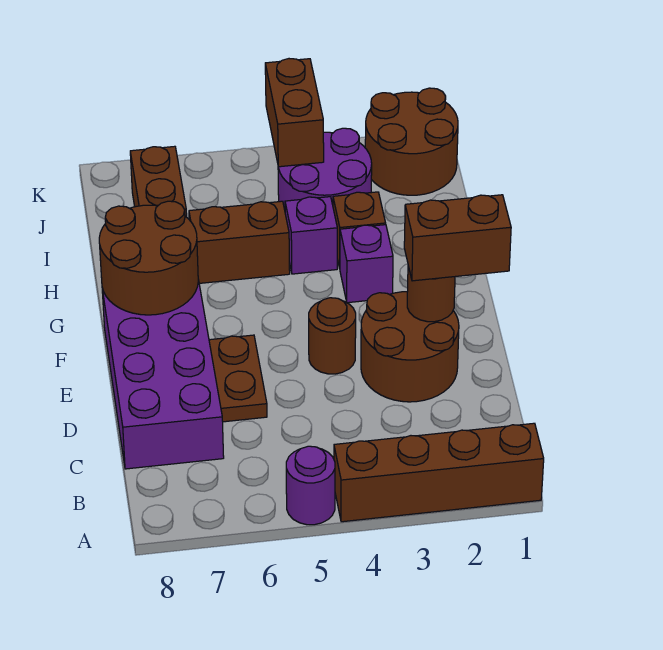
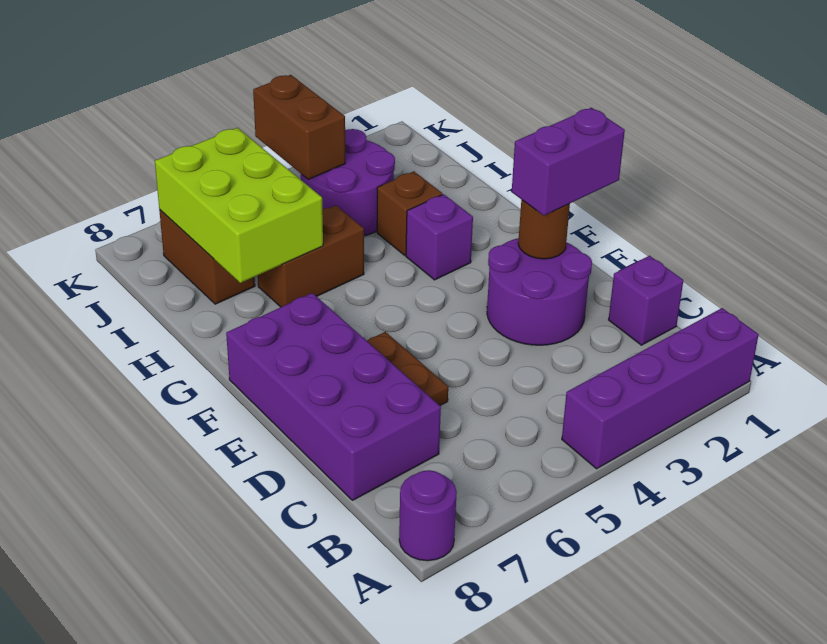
brown brick A1:A4 level 1 -> purple brick A1:A4 level 1
purple round brick A5 level 1 -> purple round brick A8 level 1
brown round brick D2:E3 level 1 -> purple round brick D2:E3 level 1
brown brick E1:E2 level 3 -> purple brick E1:E2 level 3
brown round brick E4 level 1 -> none
brown round brick F7:G8 level 2 -> none
purple brick H4 level 1 -> purple brick C1 level 1
none -> lime brick H6:J7 level 2
brown round brick J1:K2 level 1 -> none

